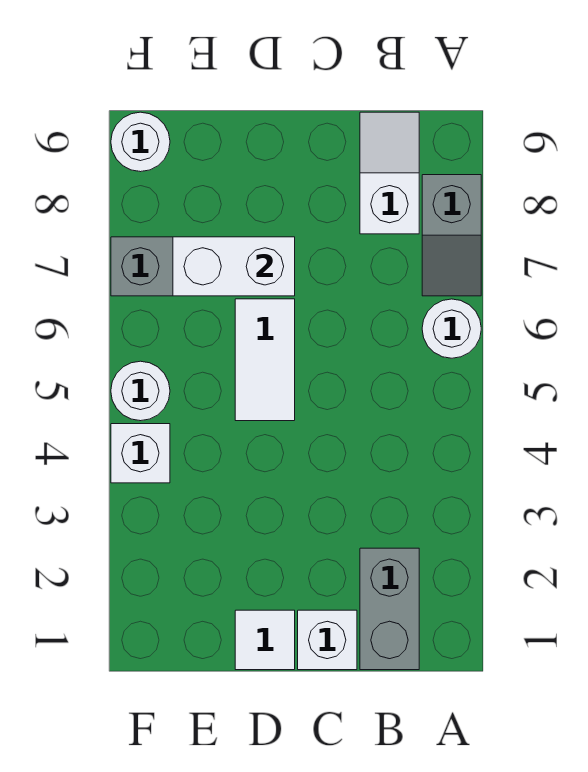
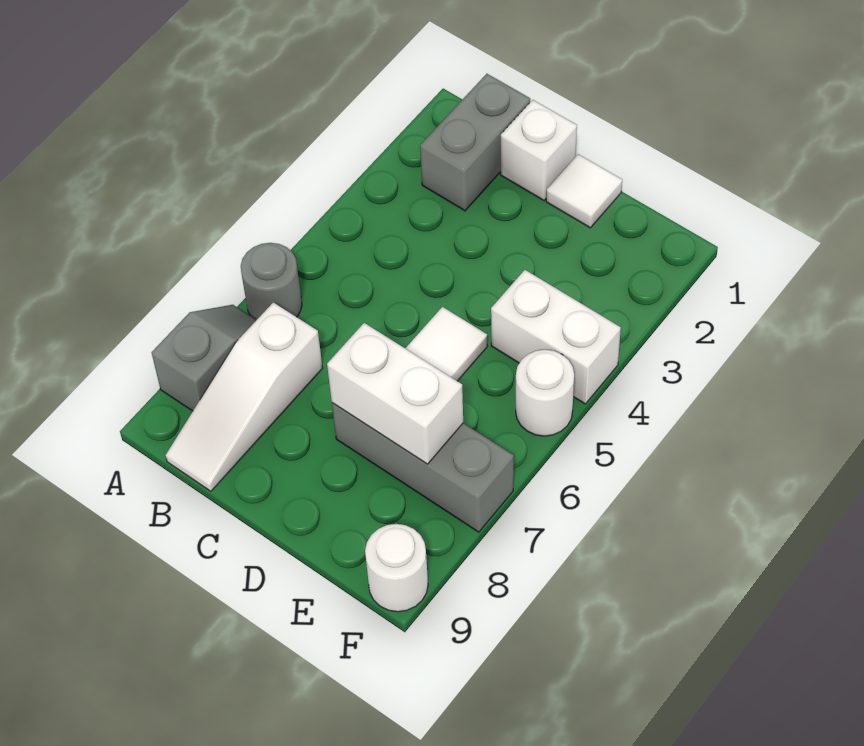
white round brick A6 level 1 -> grey round brick A6 level 1
white slope B8:B9 level 1 top 8 -> white slope B7:B9 level 1 top 7
white brick F4 level 1 -> white brick E4:F4 level 1

